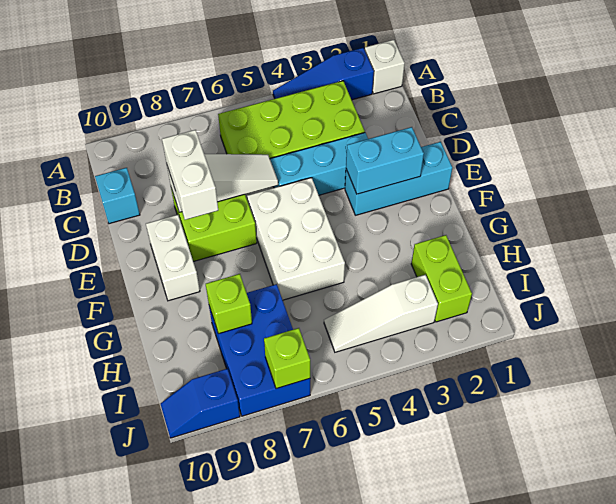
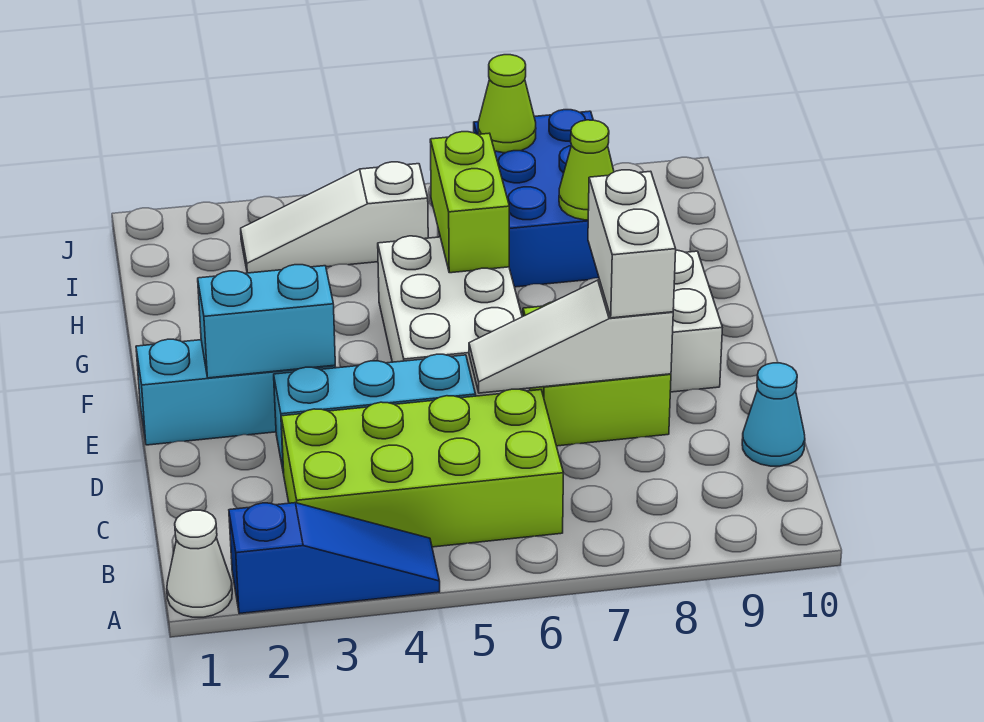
white brick A1 level 1 -> white cone A1 level 1
cyan brick C10 level 1 -> cyan cone C10 level 1
lime brick H2:I2 level 1 -> lime brick G6:H6 level 2
lime brick H8 level 2 -> lime cone H8 level 2
white slope I3:I5 level 1 top 3 -> white slope I3:I5 level 1 top 5
lime brick J7 level 2 -> lime cone J7 level 2
blue slope J9:J10 level 1 top 9 -> none

